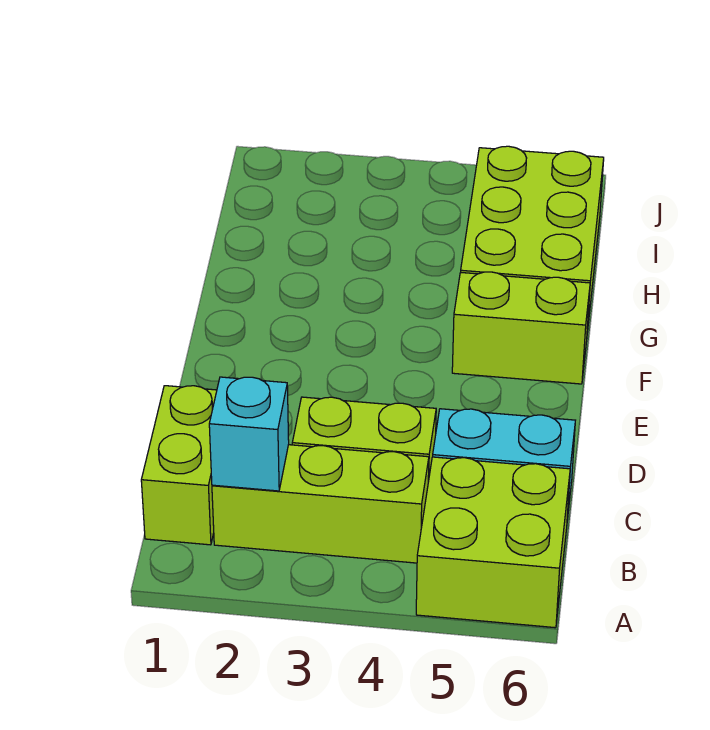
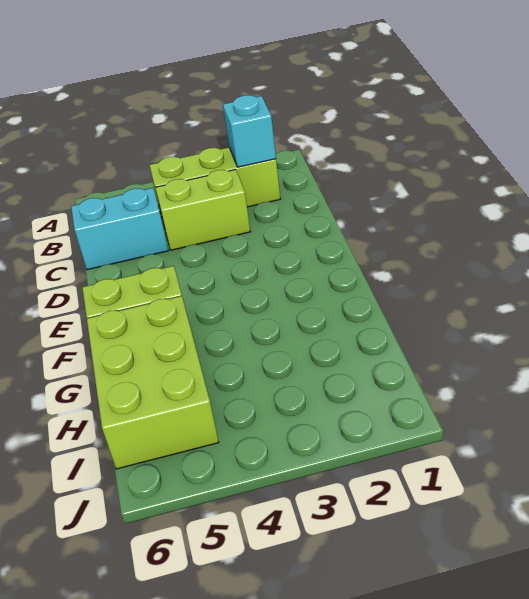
lime brick A5:B6 level 1 -> none
lime brick B1:C1 level 1 -> none

